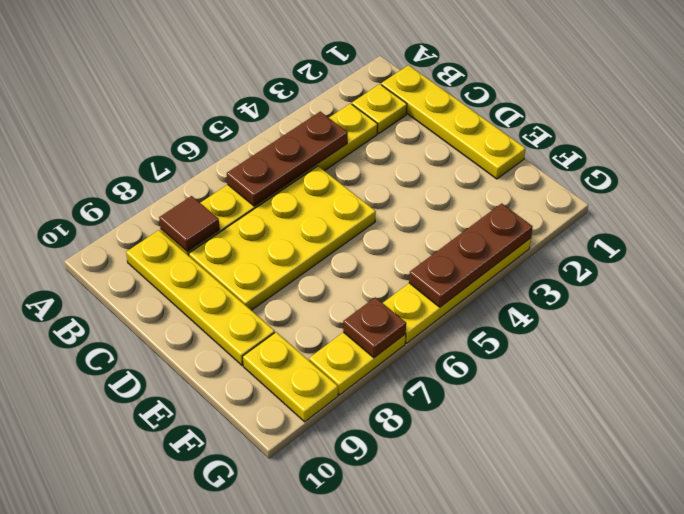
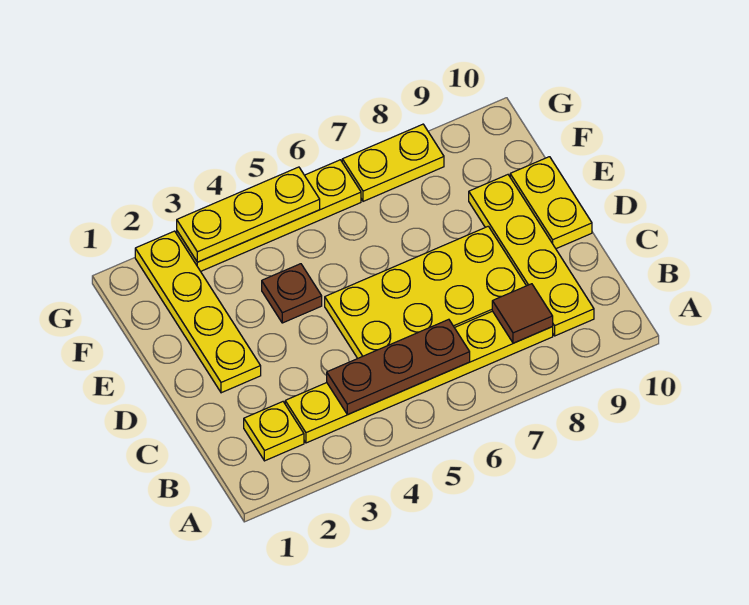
yellow plate B1:E1 level 1 -> yellow plate D2:G2 level 1
yellow plate F9:G9 level 1 -> yellow plate D10:E10 level 1
brown plate G3:G5 level 2 -> yellow plate G3:G5 level 2
brown plate G7 level 2 -> brown plate E4 level 1

